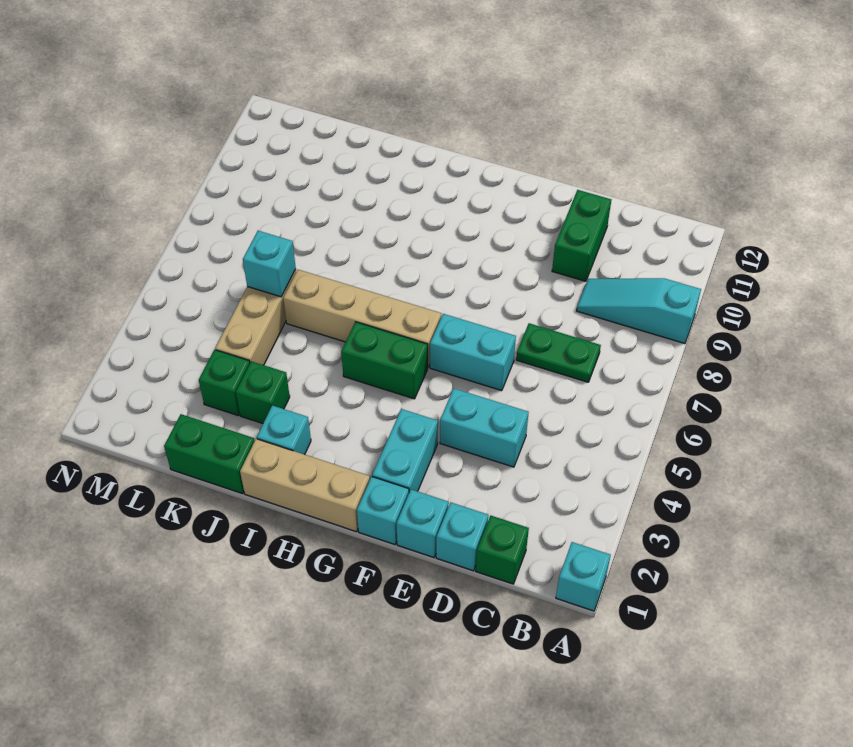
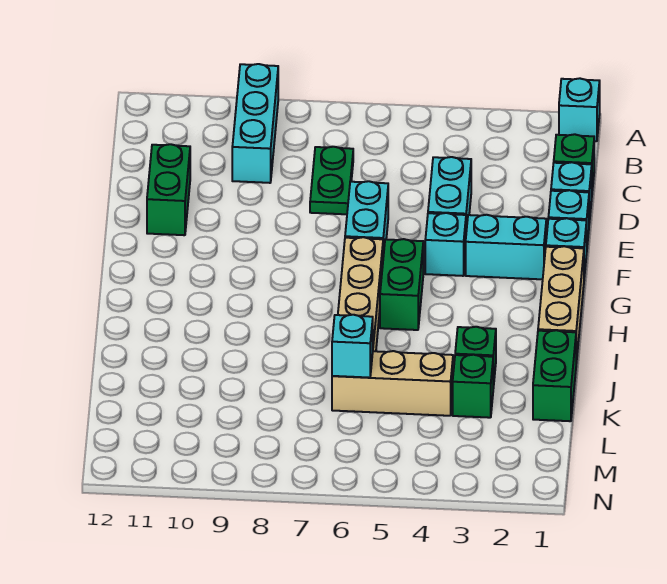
cyan slope A9:C9 level 1 top A -> cyan brick A9:C9 level 1
green brick D10:D11 level 1 -> green brick D11:E11 level 1
cyan brick I2 level 1 -> cyan brick F4 level 1

